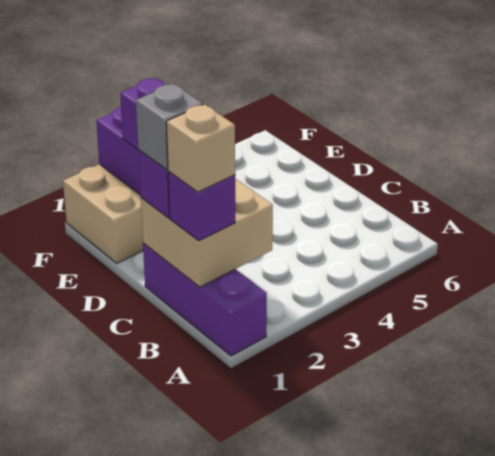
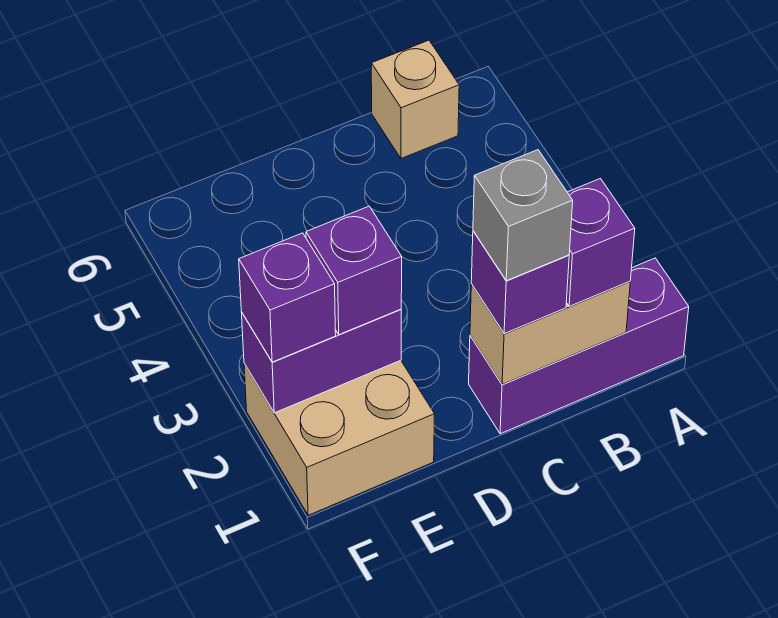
tan brick B1:C2 level 2 -> tan brick B1:C1 level 2
tan brick B1 level 4 -> tan brick B6 level 1
none -> purple brick F2 level 3

